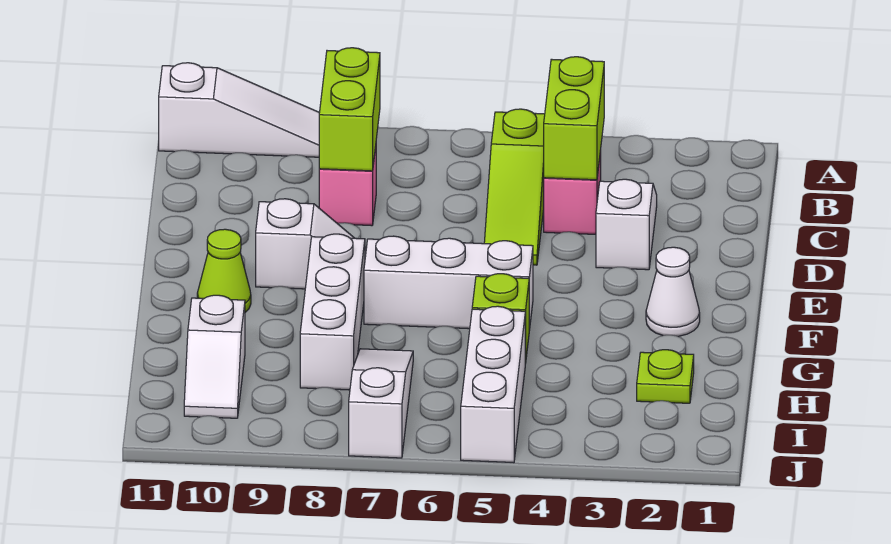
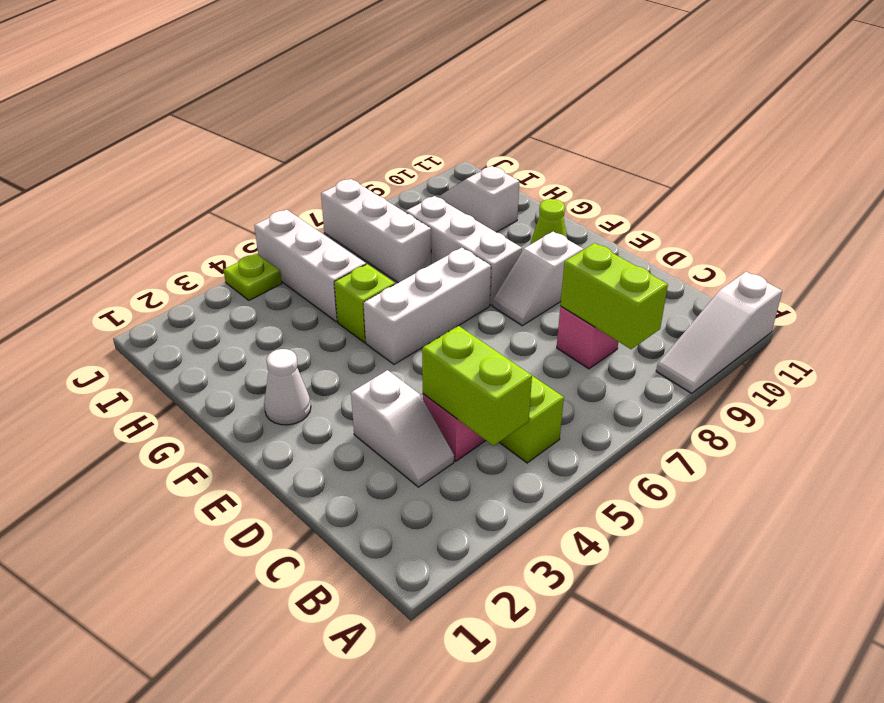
lime plate H2 level 1 -> lime plate J4 level 1
white slope H7:J7 level 1 top J -> white brick H7:J7 level 1

